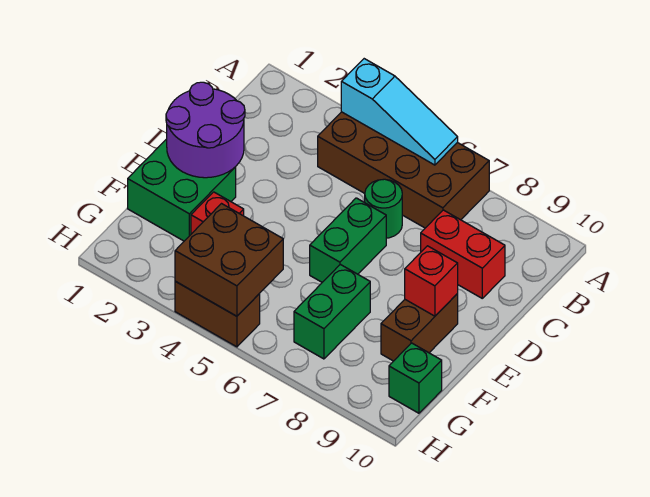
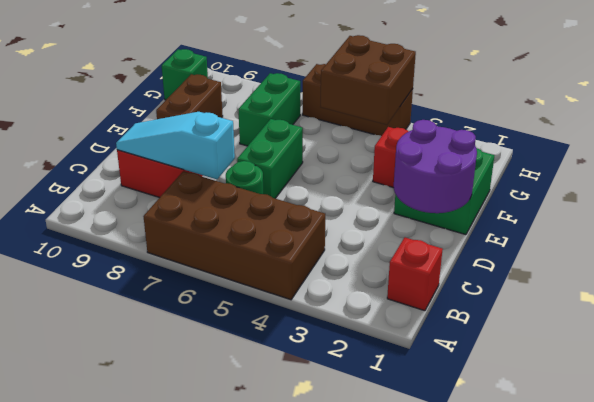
cyan slope A4:A6 level 2 top 4 -> cyan slope C7:C9 level 2 top 7
red brick E9 level 2 -> red brick B1 level 1
brown brick H4:H5 level 1 -> brown brick H4:H6 level 1

